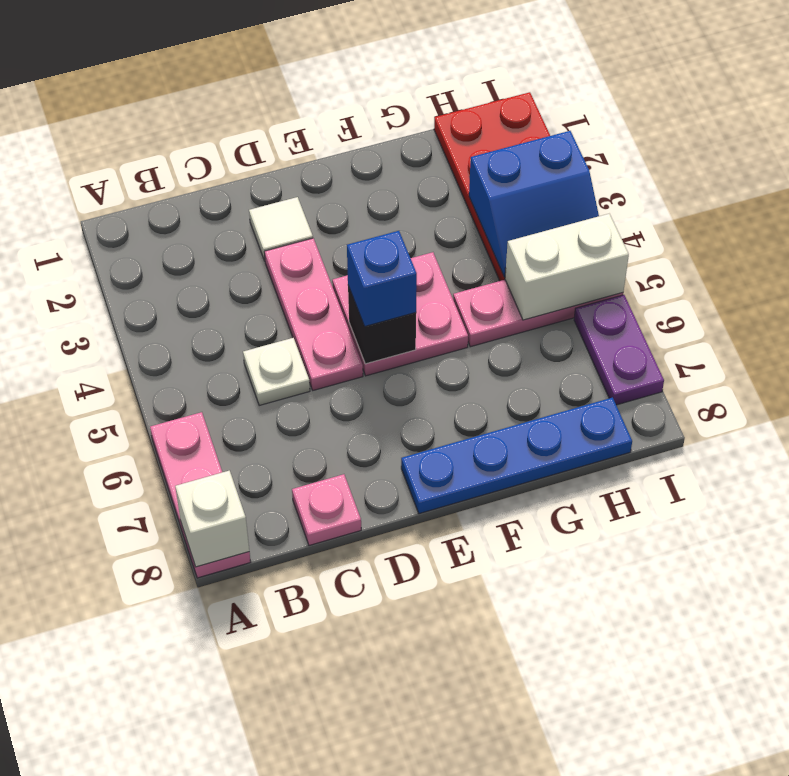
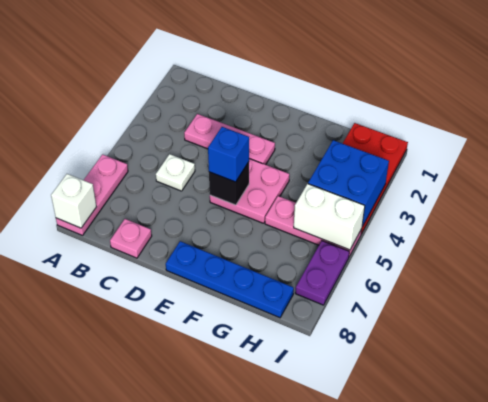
white tile D2 level 1 -> none
pink plate D3:D5 level 1 -> pink plate C3:E3 level 1
blue slope H3:I4 level 2 top 3 -> blue brick H3:I4 level 2

